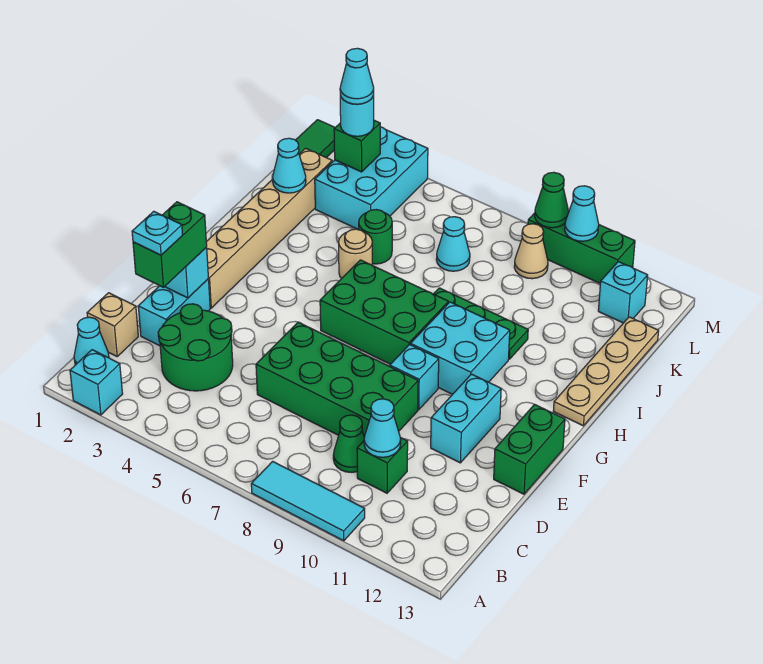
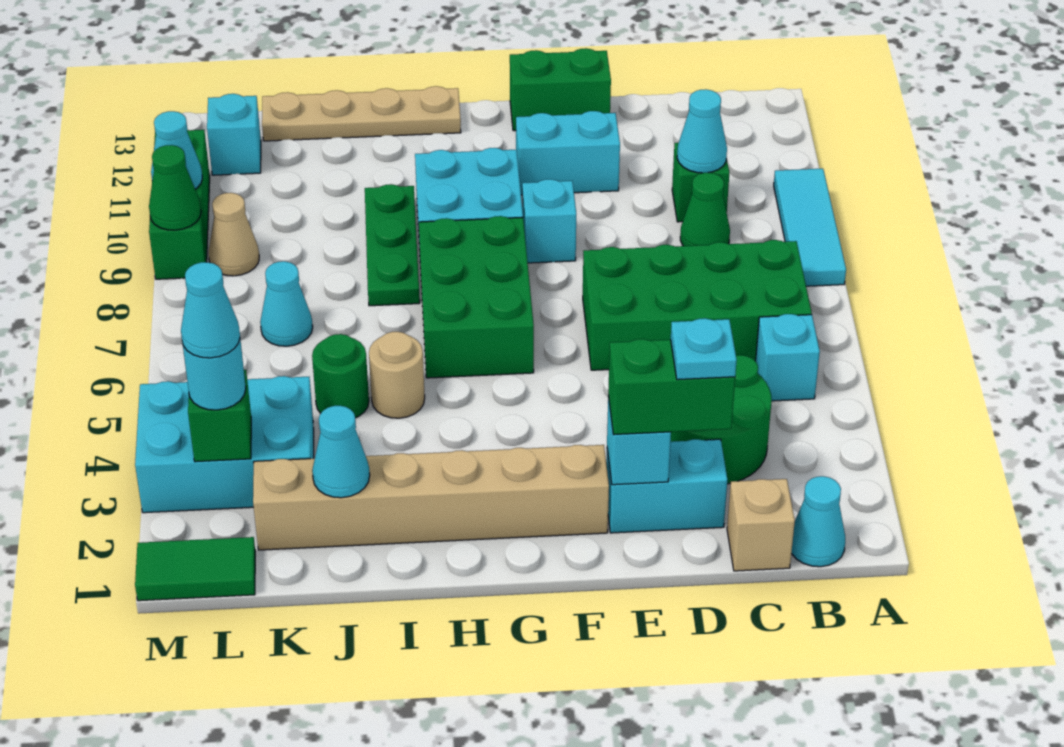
cyan brick A2 level 1 -> cyan brick B5 level 1
green brick D6:E9 level 1 -> green brick B6:E7 level 1

